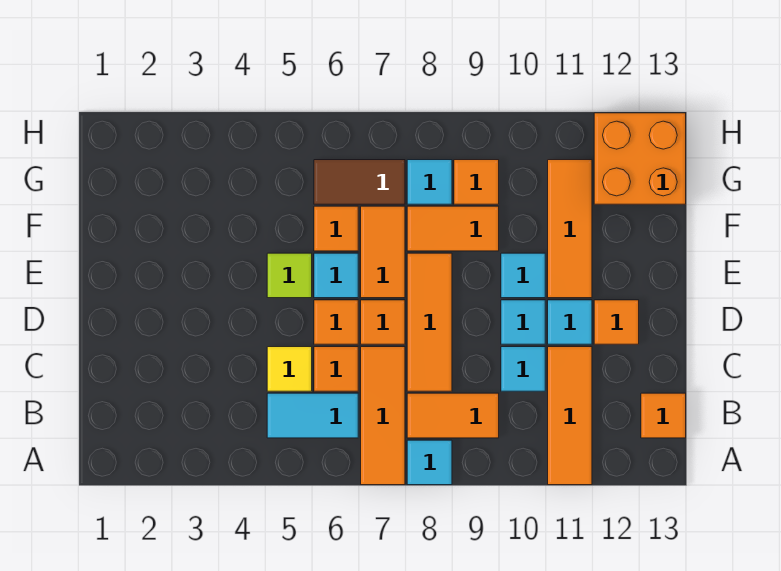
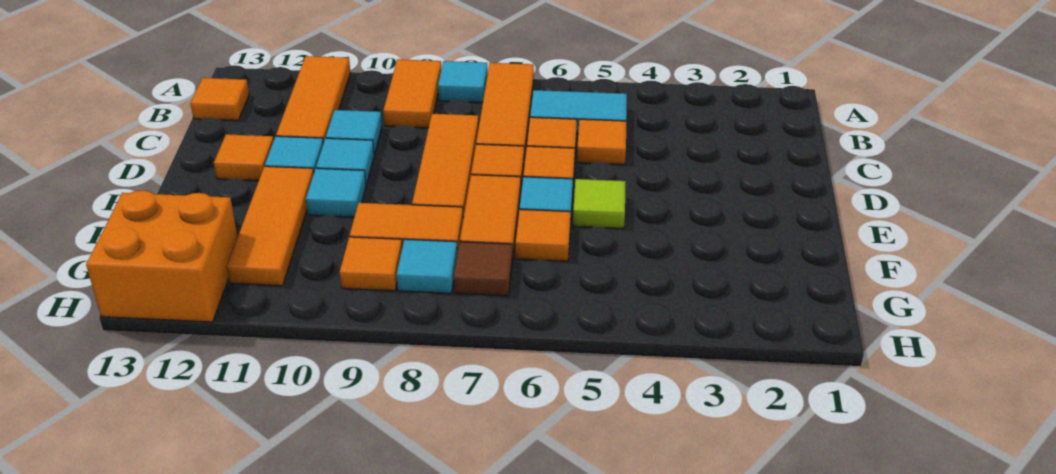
orange tile B8:B9 level 1 -> orange tile A9:B9 level 1
yellow tile C5 level 1 -> orange tile C5 level 1
brown tile G6:G7 level 1 -> brown tile G7 level 1

